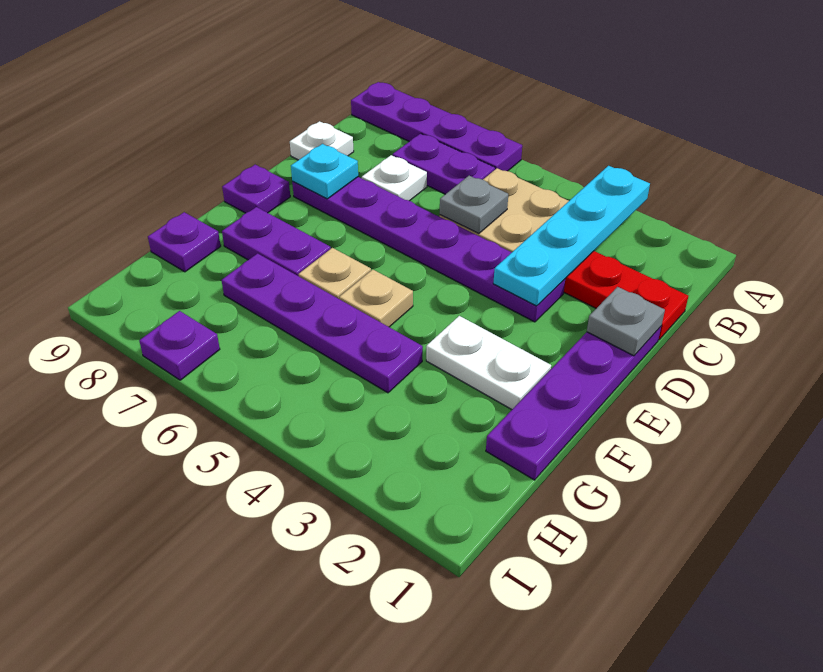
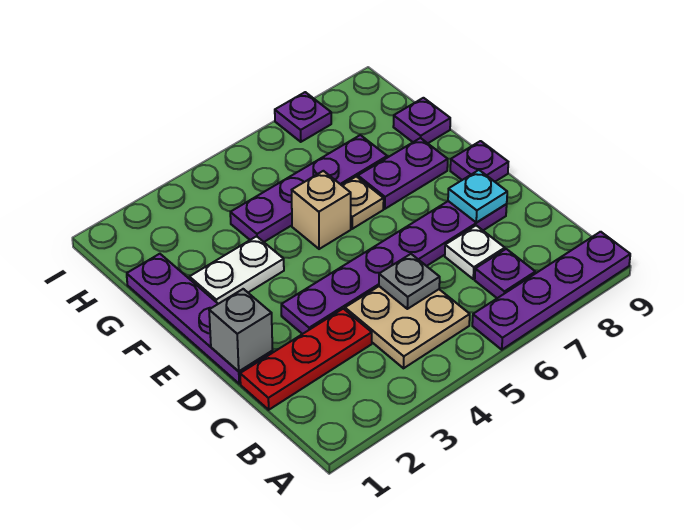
cyan plate A3:D3 level 2 -> none
purple plate B6:B7 level 1 -> purple plate B7 level 1
white plate C9 level 1 -> none
grey plate D1 level 2 -> grey brick D1 level 2
tan plate F5 level 1 -> tan brick F5 level 1

